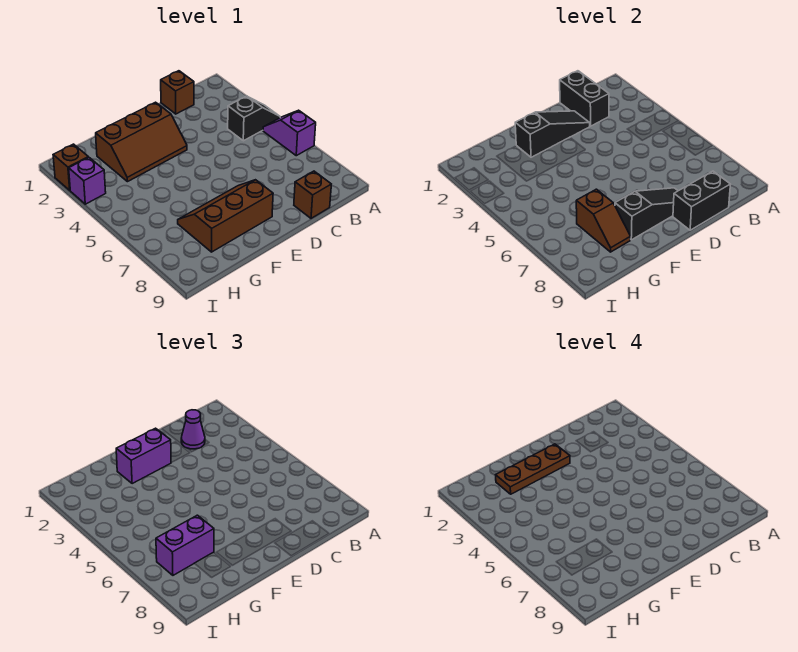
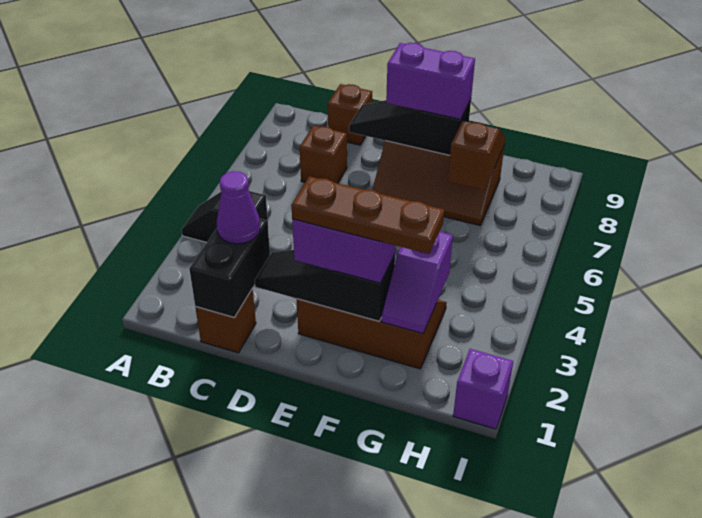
purple slope A5:A6 level 1 top 6 -> purple slope G2:G3 level 2 top 3
black brick C9:D9 level 2 -> none
purple brick G7:H7 level 3 -> purple brick E8:F8 level 3
brown brick I2 level 1 -> brown brick C7 level 1
purple brick I3 level 1 -> purple brick I1 level 1

